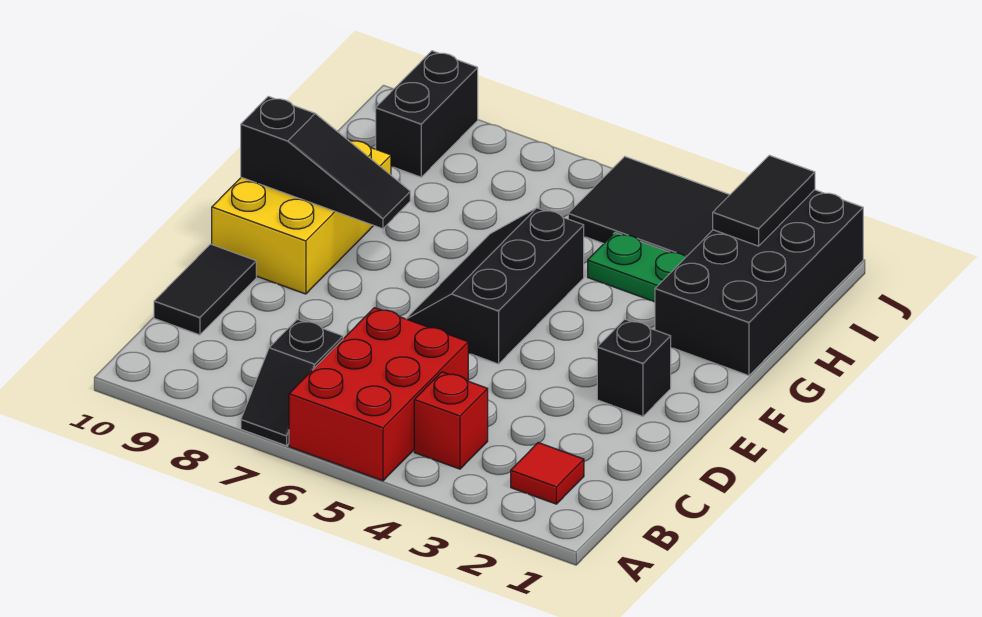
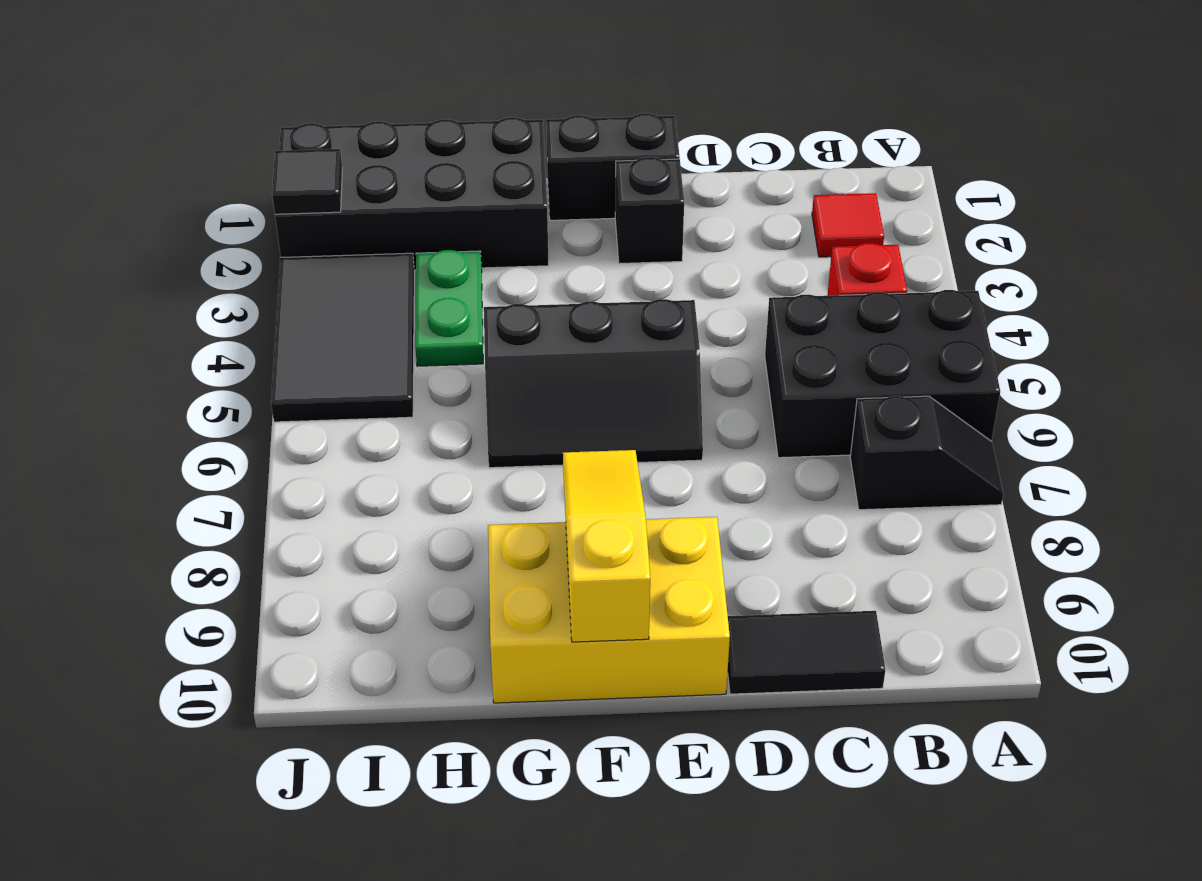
red brick A5:C6 level 1 -> black brick A5:C6 level 1
black slope F8:F10 level 2 top 10 -> yellow slope F8:F10 level 2 top 10
black tile I2:J2 level 2 -> black tile J2 level 2
black brick I9:J9 level 1 -> black brick E1:F1 level 1

